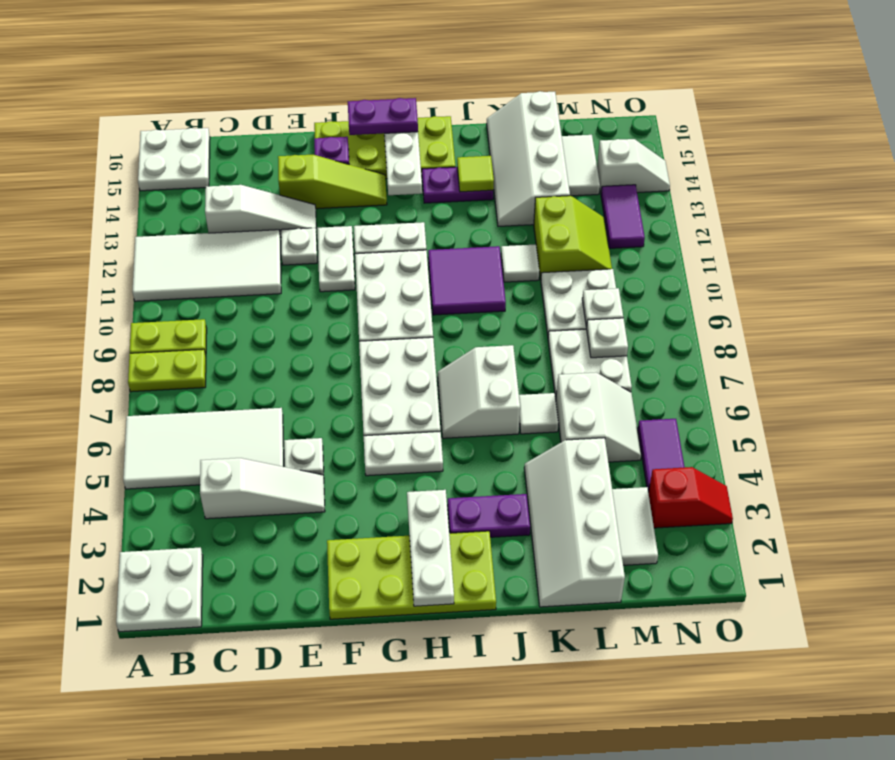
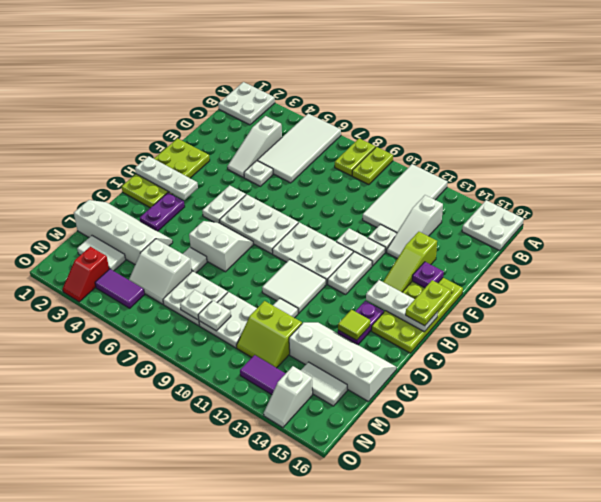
purple plate G16:H16 level 3 -> lime plate G16:H16 level 3
purple tile I10:J11 level 1 -> white tile I10:J11 level 1

